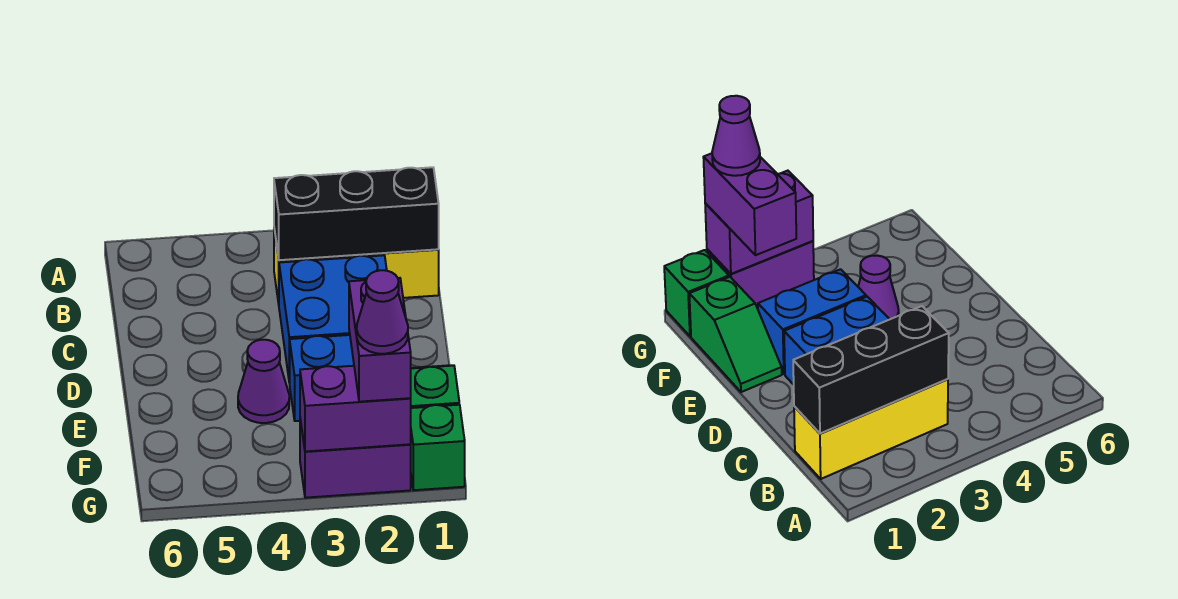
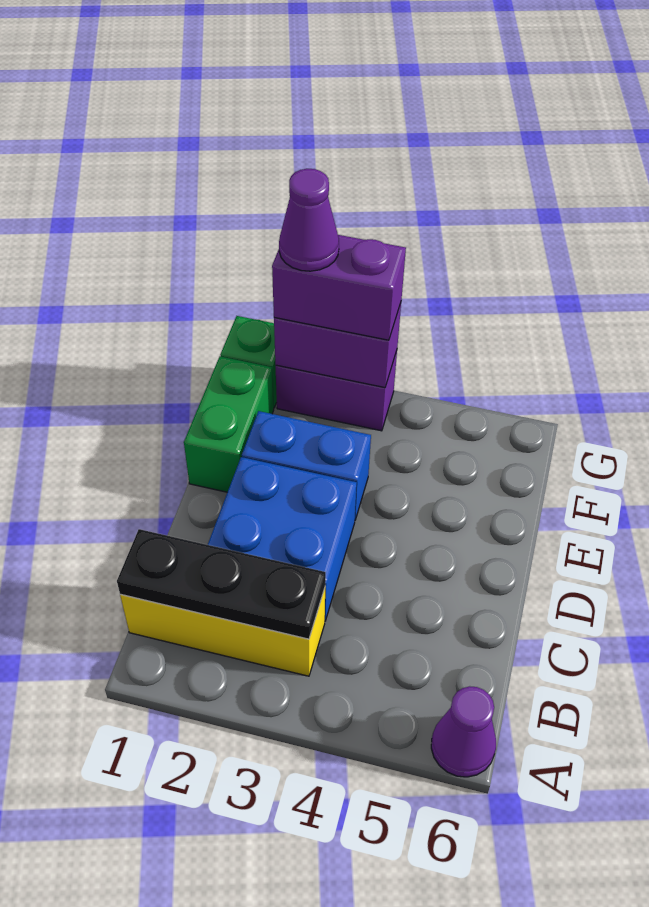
black brick B1:B3 level 2 -> black plate B1:B3 level 2
green slope E1:F1 level 1 top F -> green brick E1:F1 level 1
purple cone E4 level 1 -> purple cone A6 level 1
purple brick F2:G2 level 3 -> purple brick G2:G3 level 3

